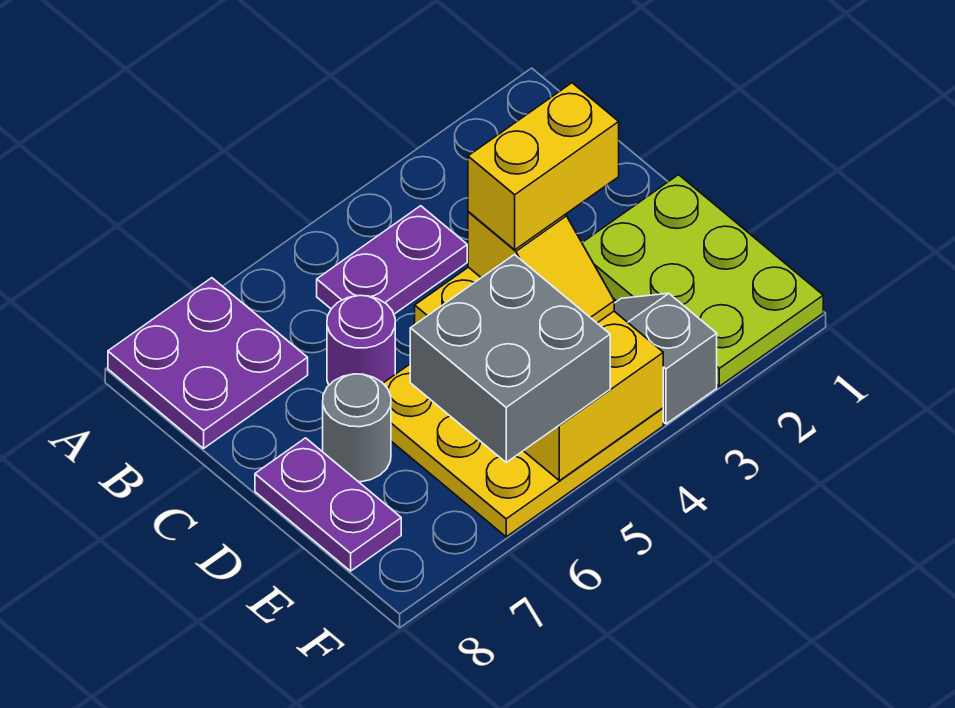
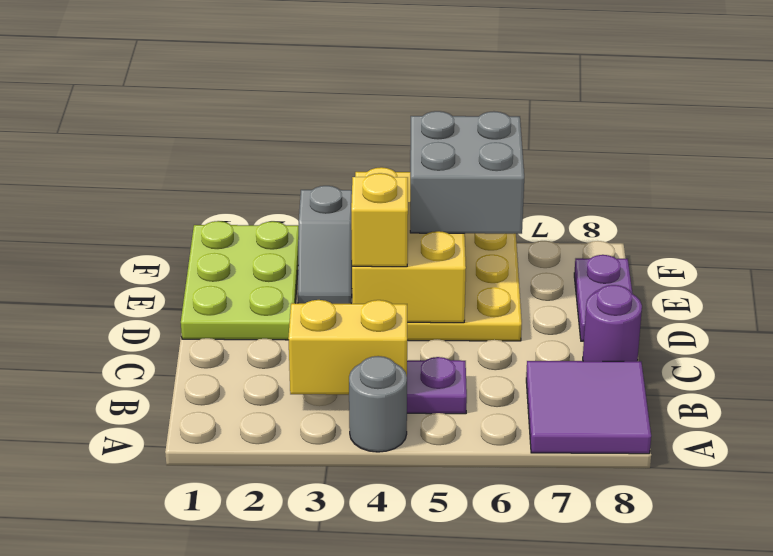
purple plate A7:B8 level 1 -> purple tile A7:B8 level 1
purple round brick C6 level 1 -> purple round brick C8 level 1
yellow brick D3:D4 level 4 -> yellow brick B3:B4 level 2
grey round brick D7 level 1 -> grey round brick A4 level 1

